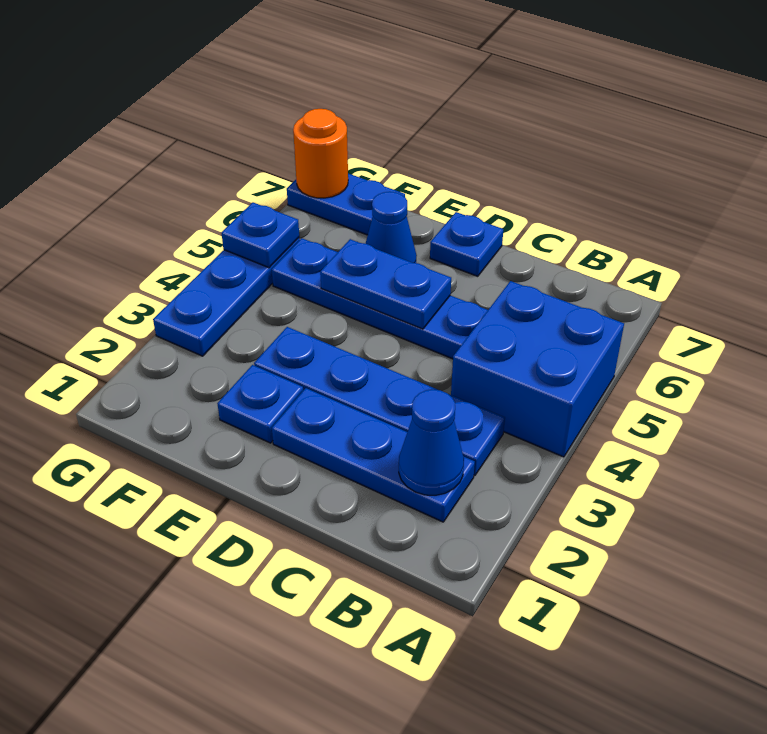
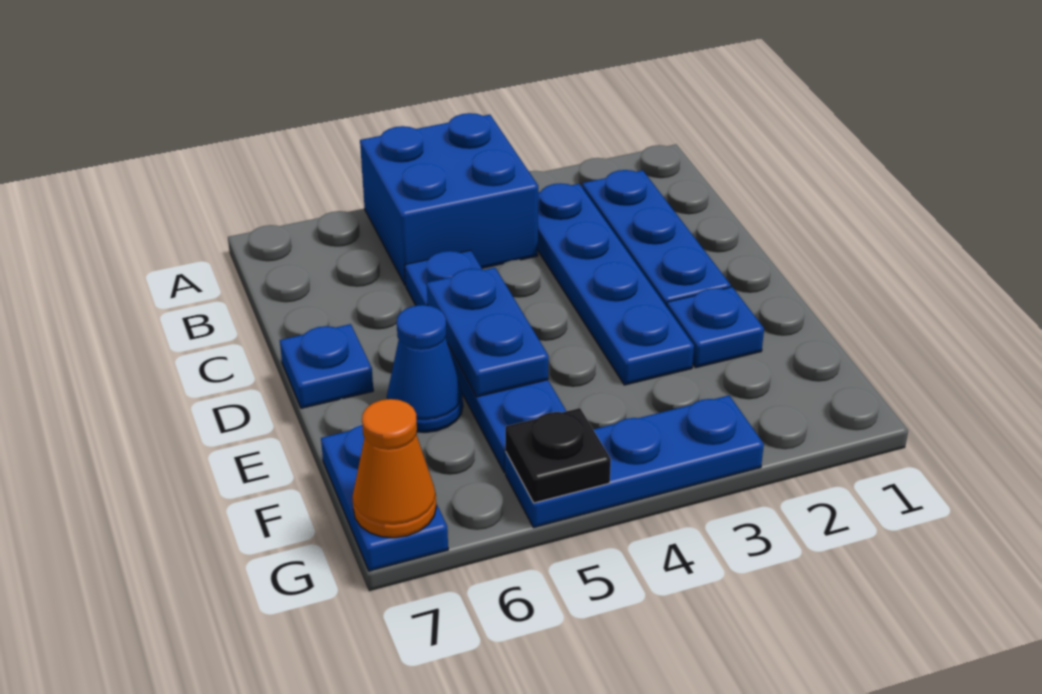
blue cone B2 level 2 -> none
blue plate G5 level 2 -> black plate G5 level 2
orange round brick G7 level 2 -> orange cone G7 level 2

